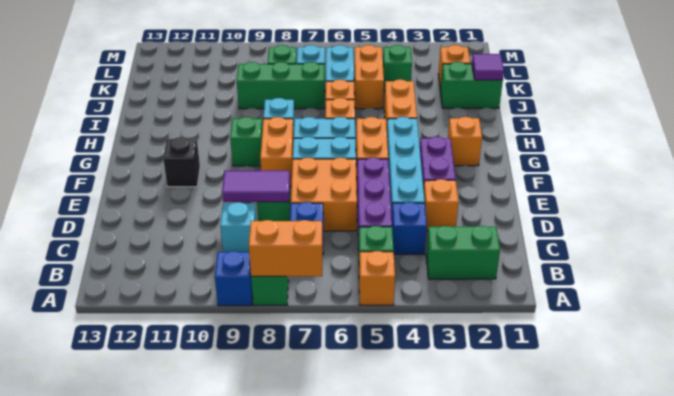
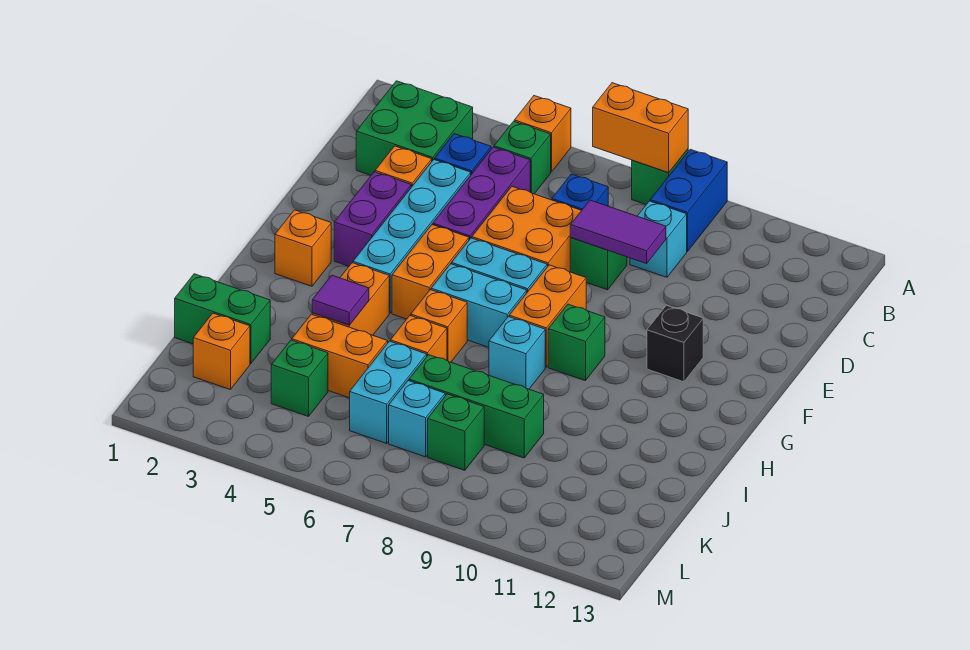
blue brick A9 level 1 -> blue brick A9:B9 level 1
green brick B2:B3 level 1 -> green brick B2:C3 level 1
purple tile J1 level 2 -> purple tile I4 level 2
orange brick J5:K5 level 1 -> orange brick J4:J5 level 1

